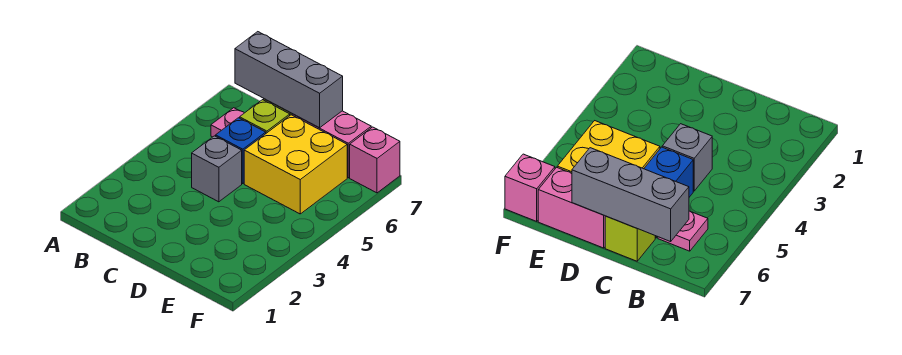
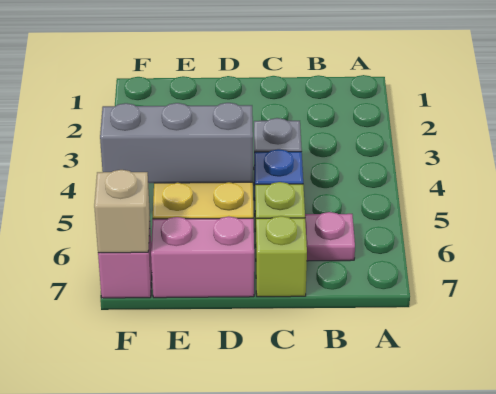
grey brick B7:D7 level 2 -> grey brick D5:F5 level 2
none -> tan brick F7 level 2

